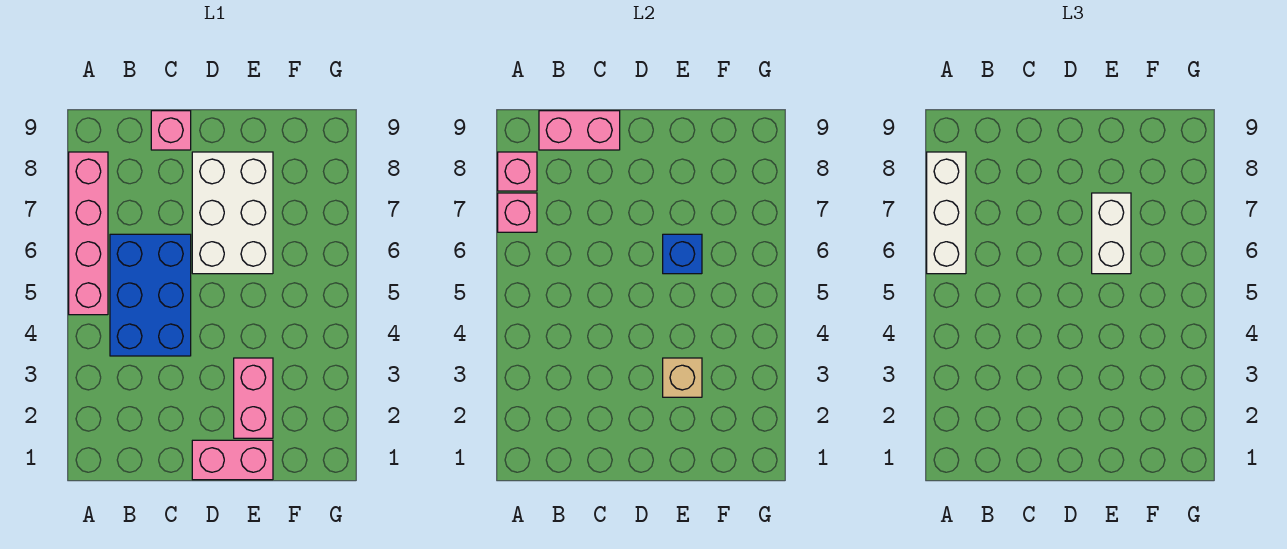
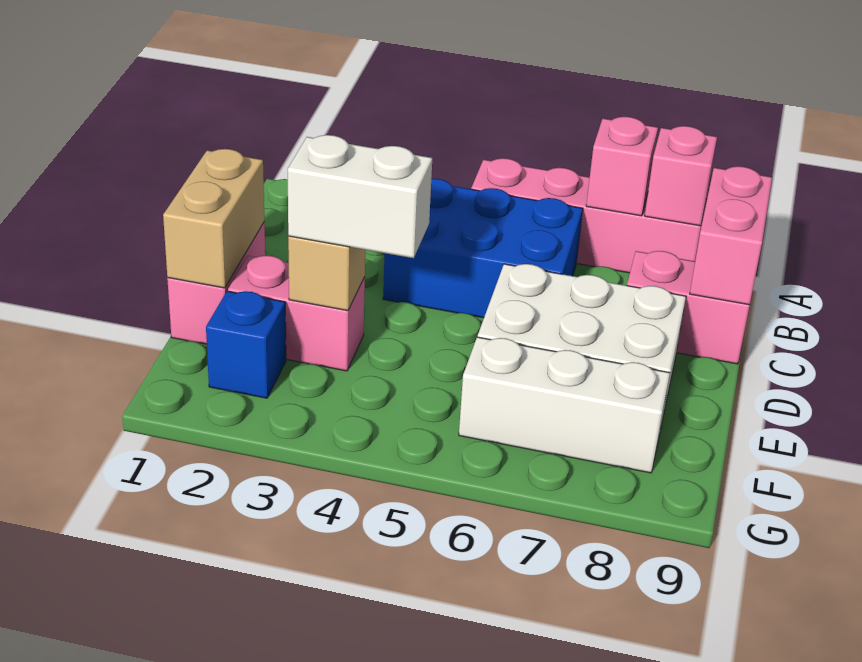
white brick A6:A8 level 3 -> white brick F6:F8 level 1
pink brick C9 level 1 -> pink brick C8:C9 level 1
none -> tan brick D1:E1 level 2
blue brick E6 level 2 -> blue brick F2 level 1
white brick E6:E7 level 3 -> white brick E3:E4 level 3

